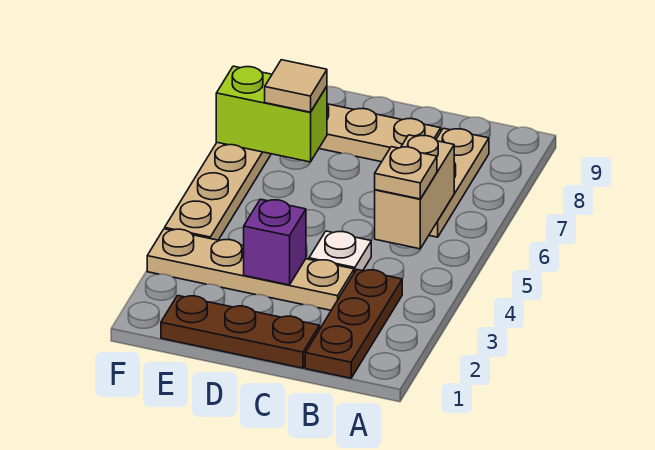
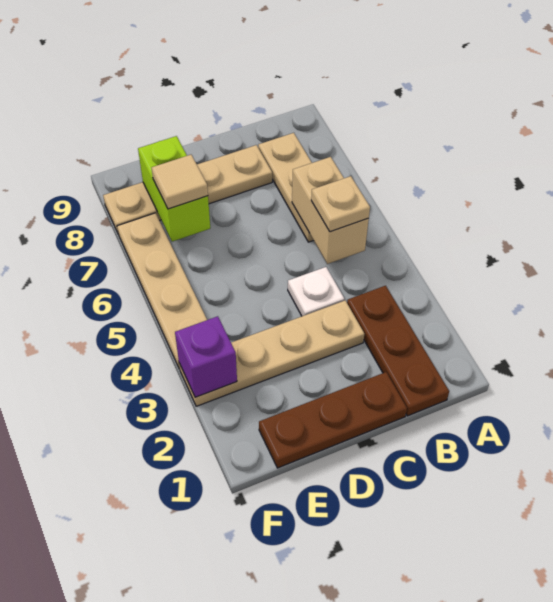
purple brick D3 level 2 -> purple brick F3 level 2
lime brick E7:F7 level 2 -> lime brick E7:E8 level 2

